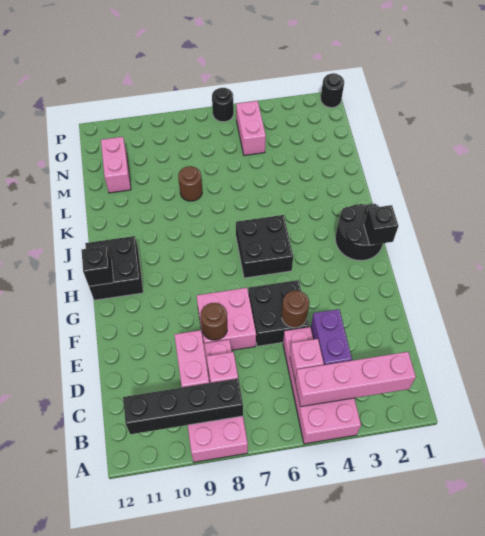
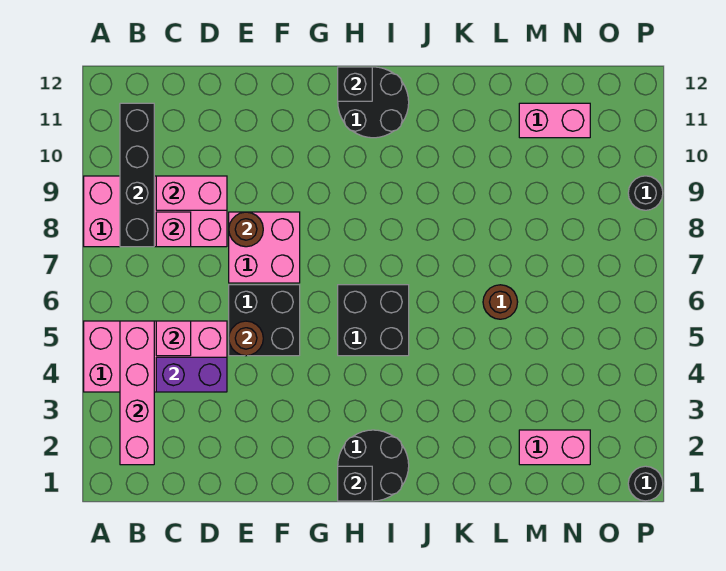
black brick H11:I12 level 1 -> black round brick H11:I12 level 1
brown round brick L8 level 1 -> brown round brick L6 level 1
pink brick N5:O5 level 1 -> pink brick M2:N2 level 1
black round brick P6 level 1 -> black round brick P9 level 1

